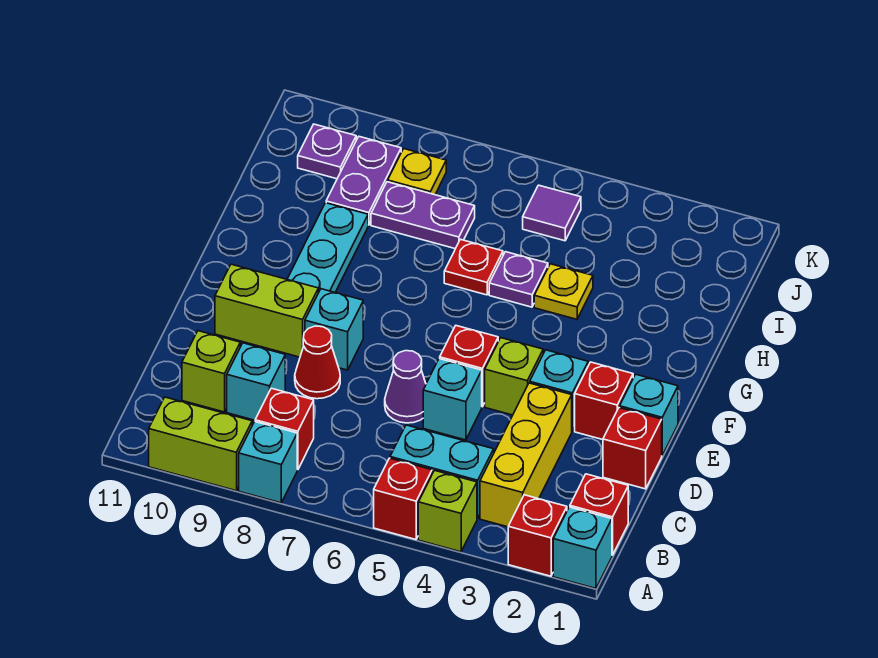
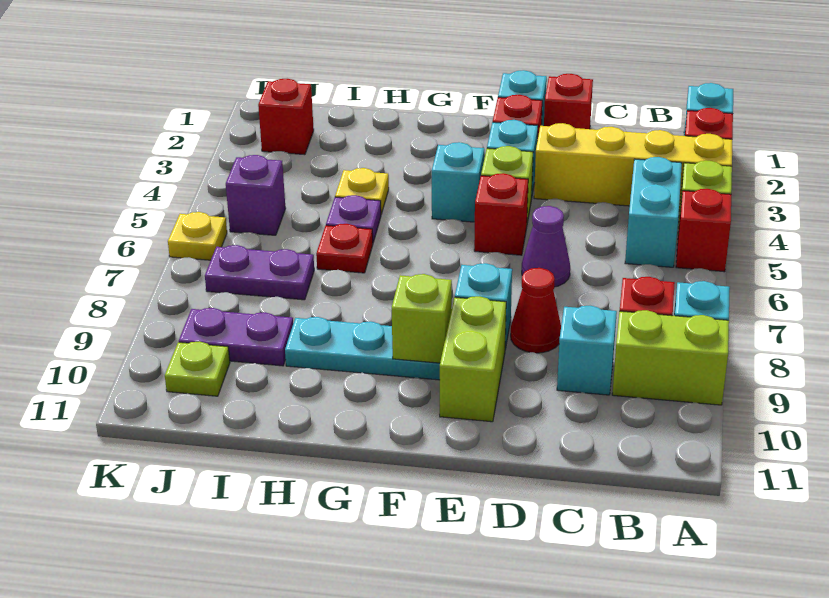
lime brick A9:A10 level 1 -> lime brick A9:B9 level 1
red brick B1 level 1 -> red brick J2 level 1
yellow brick B3:D3 level 1 -> yellow brick A3:D3 level 1
lime brick C10 level 1 -> lime brick F9 level 2
cyan brick D5 level 1 -> cyan brick F4 level 1
purple plate I7:I8 level 1 -> purple plate I7:J7 level 1
purple tile J5 level 1 -> purple brick J5 level 1
yellow plate J8 level 1 -> yellow plate K6 level 1
purple plate J10 level 1 -> lime plate J10 level 1

